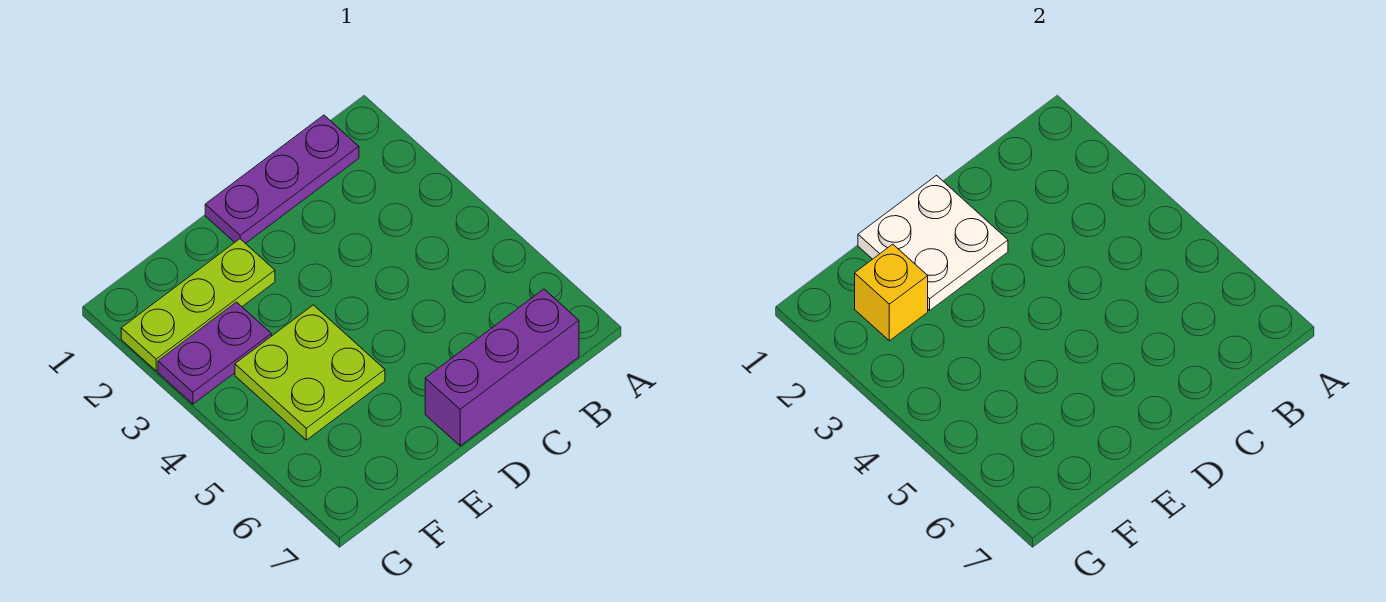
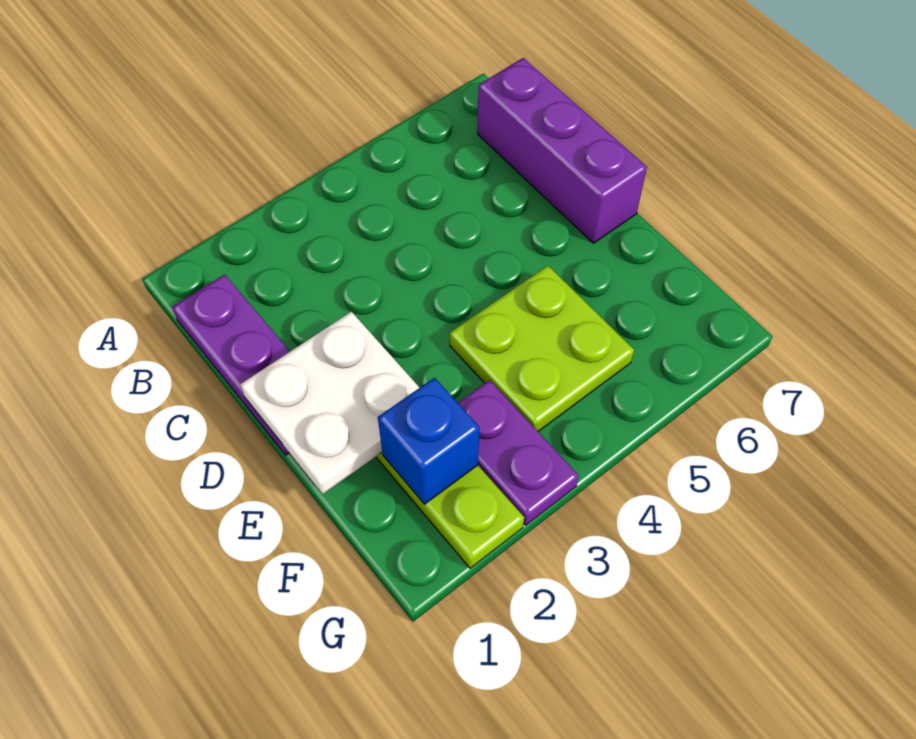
yellow brick F2 level 2 -> blue brick F2 level 2

